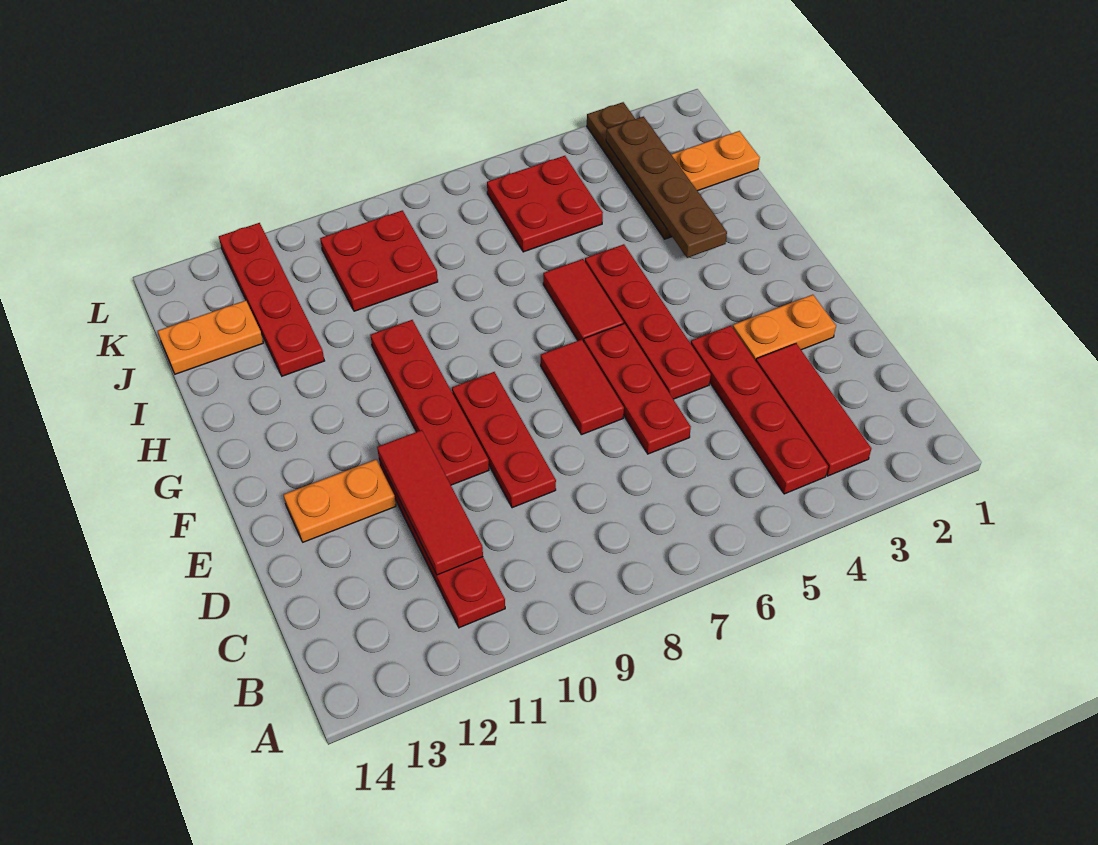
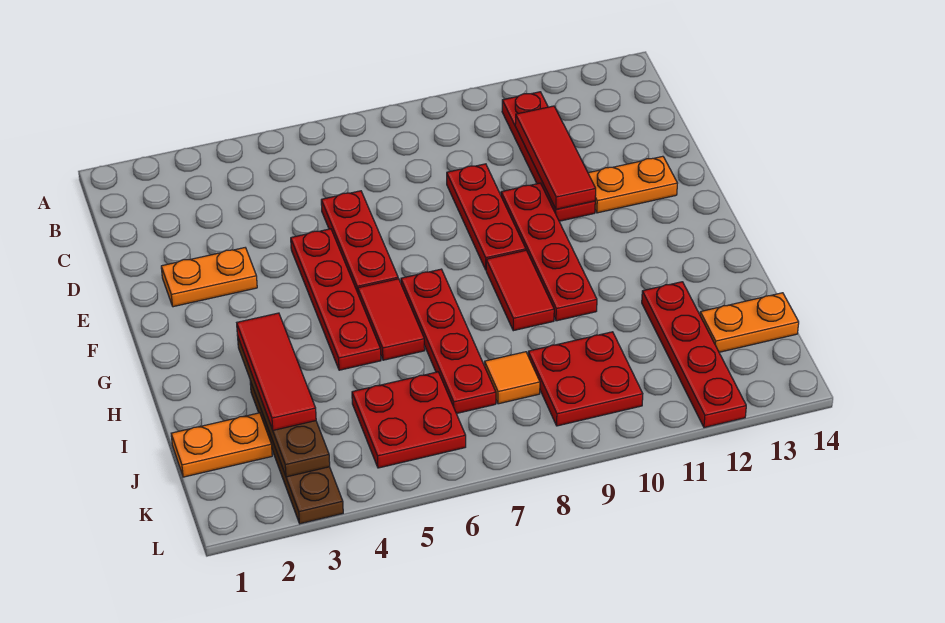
red tile B3:D3 level 1 -> red tile H3:J3 level 3
red plate B4:E4 level 1 -> red plate G7:J7 level 1
red tile E7:F7 level 1 -> red tile G9:H9 level 1
none -> orange tile J8 level 1

